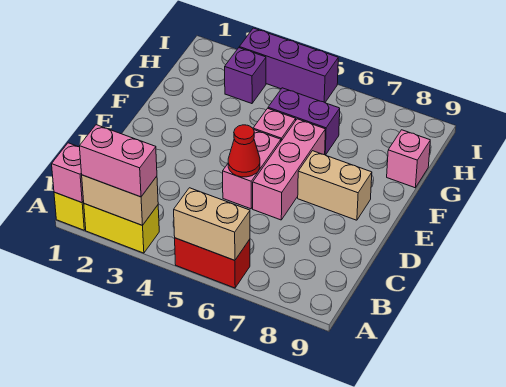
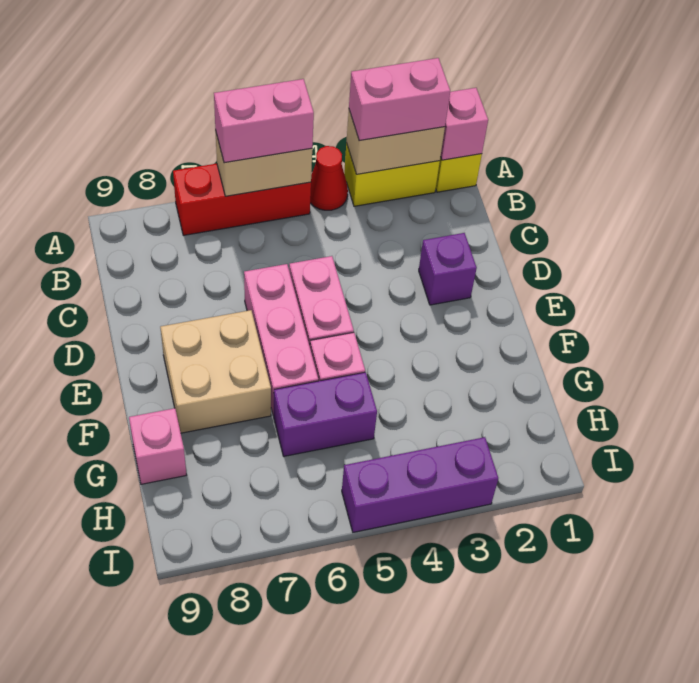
red brick A5:A6 level 1 -> red brick A5:A7 level 1
none -> pink brick A5:A6 level 3
red cone D5 level 2 -> red cone A4 level 1
tan brick E7:E8 level 1 -> tan brick E7:F8 level 1
purple brick H3 level 1 -> purple brick D2 level 1

